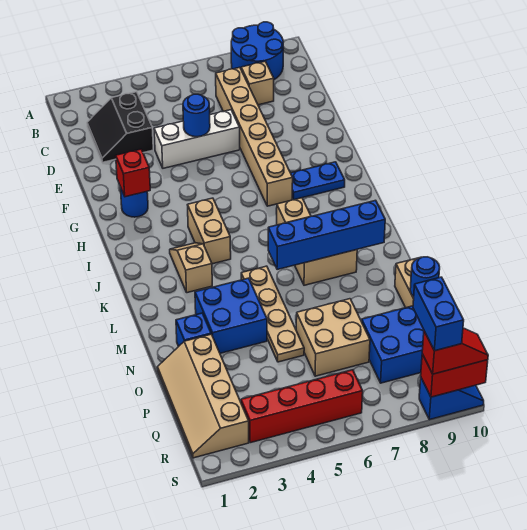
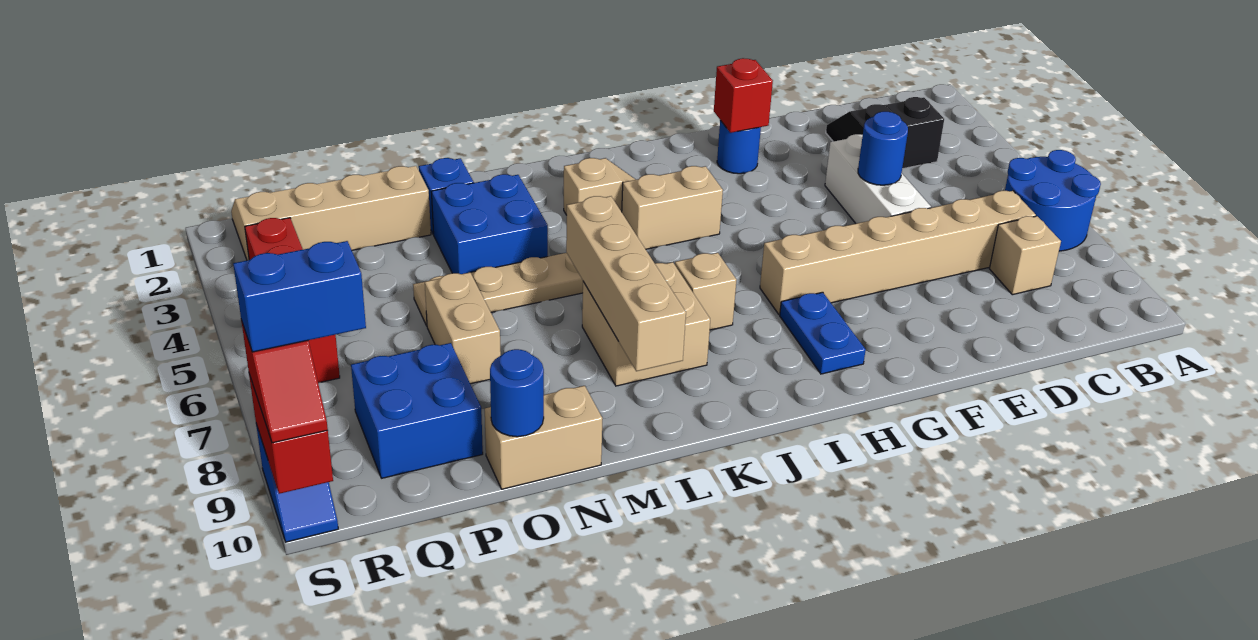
blue round brick A8:B9 level 1 -> blue round brick A6:B7 level 1
blue brick L6:L9 level 2 -> tan brick L6:L9 level 2
tan brick O6:P7 level 1 -> tan brick O6:O7 level 1

